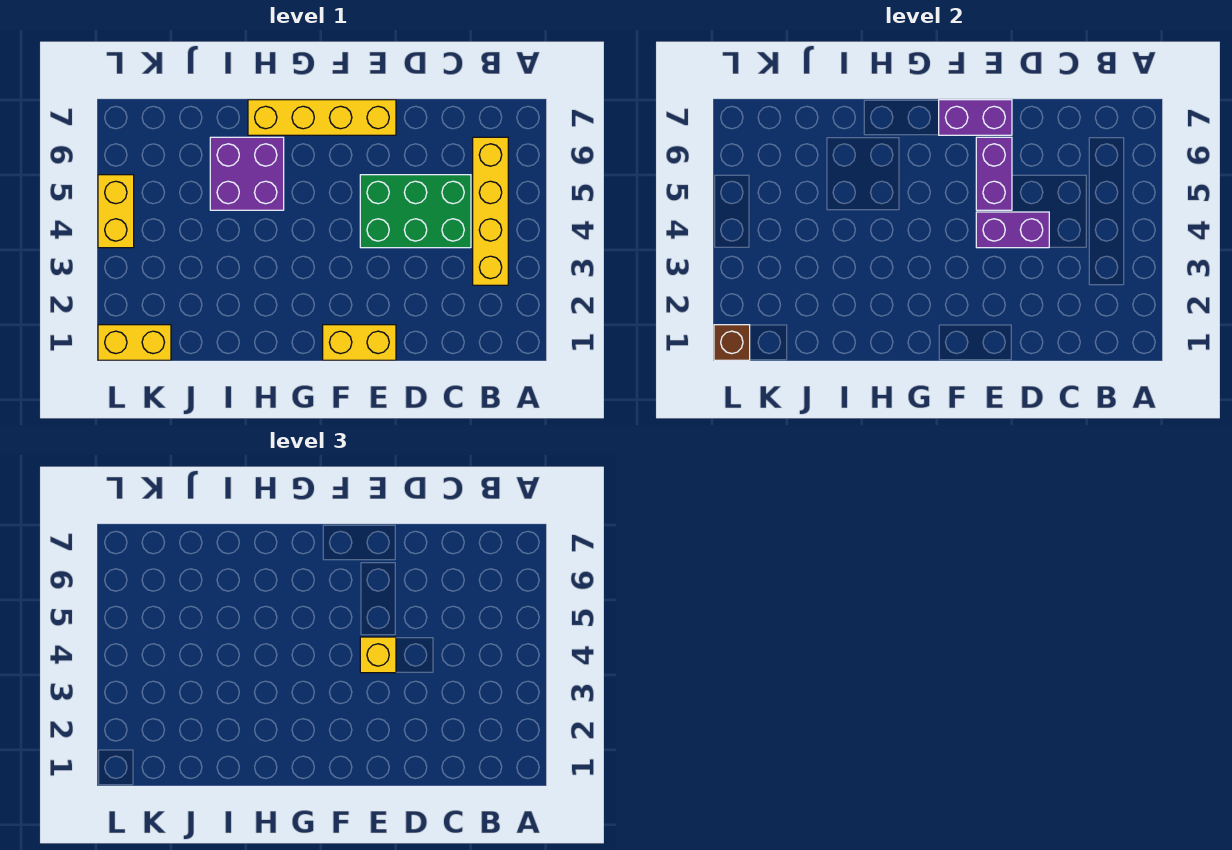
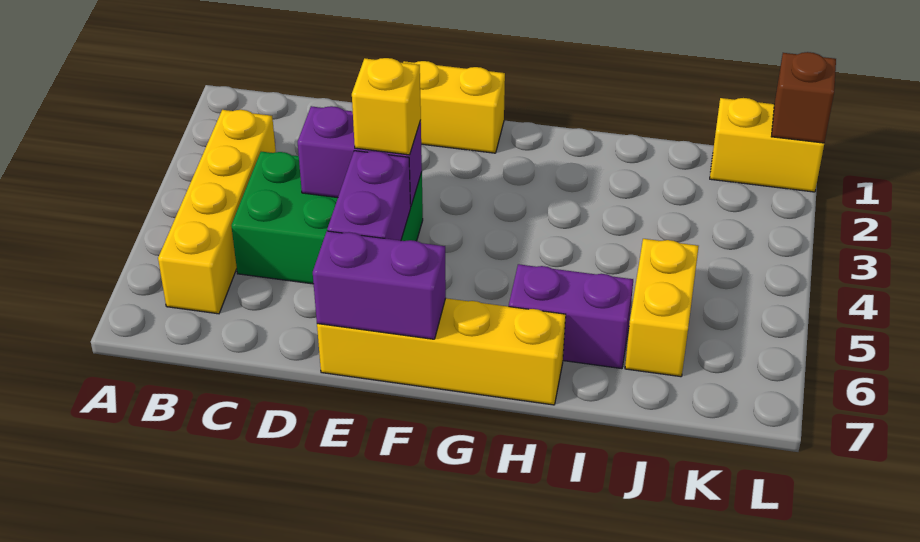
purple brick H5:I6 level 1 -> purple brick H6:I6 level 1
yellow brick L4:L5 level 1 -> yellow brick J5:J6 level 1

